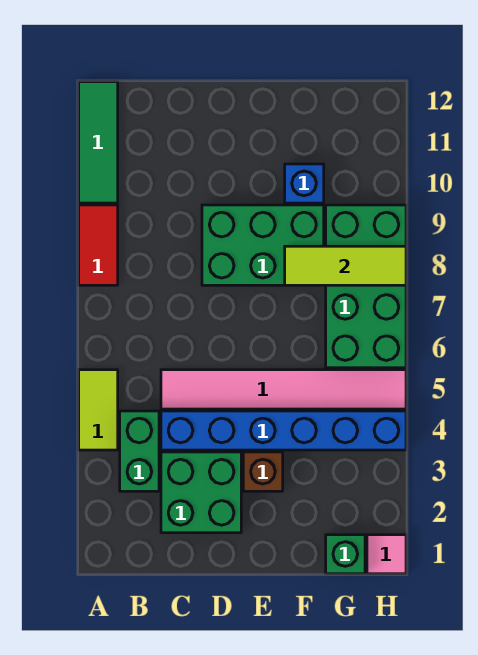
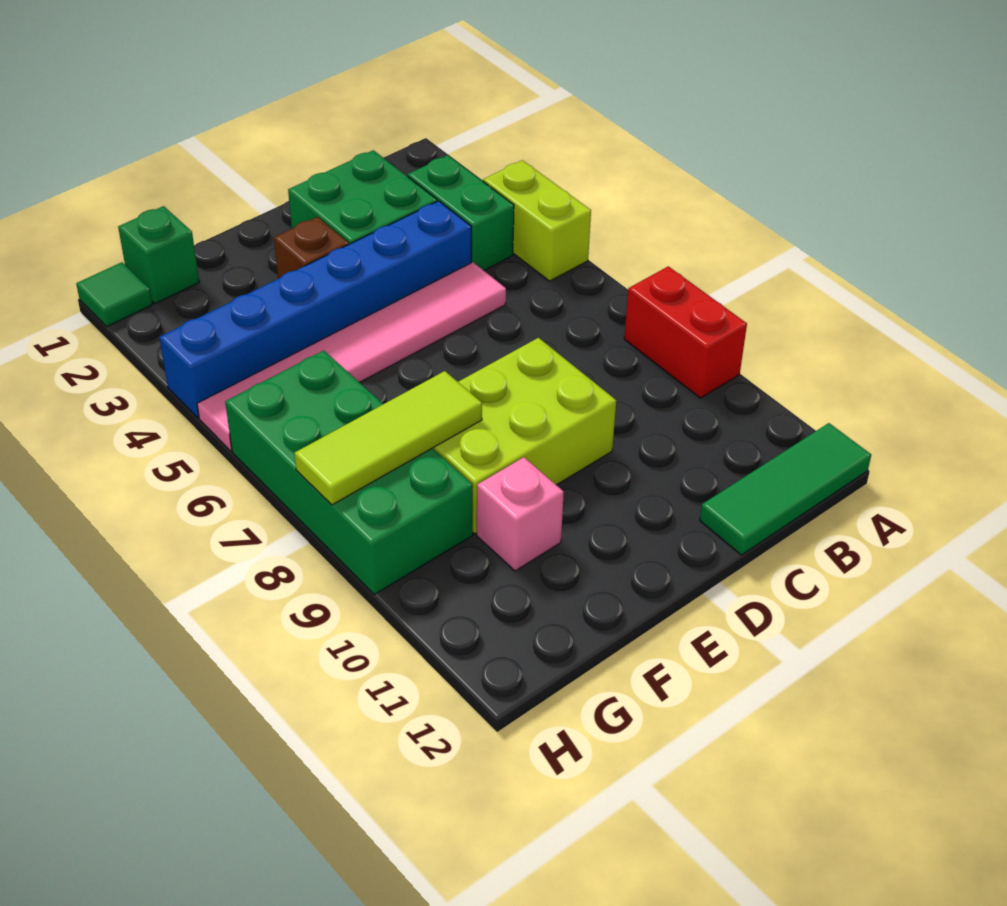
lime tile A4:A5 level 1 -> lime brick A4:A5 level 1
red tile A8:A9 level 1 -> red brick A8:A9 level 1
green tile A10:A12 level 1 -> green tile A12:C12 level 1
green brick D8:F9 level 1 -> lime brick D8:F9 level 1
blue brick F10 level 1 -> pink brick F10 level 1
pink tile H1 level 1 -> green tile H1 level 1

